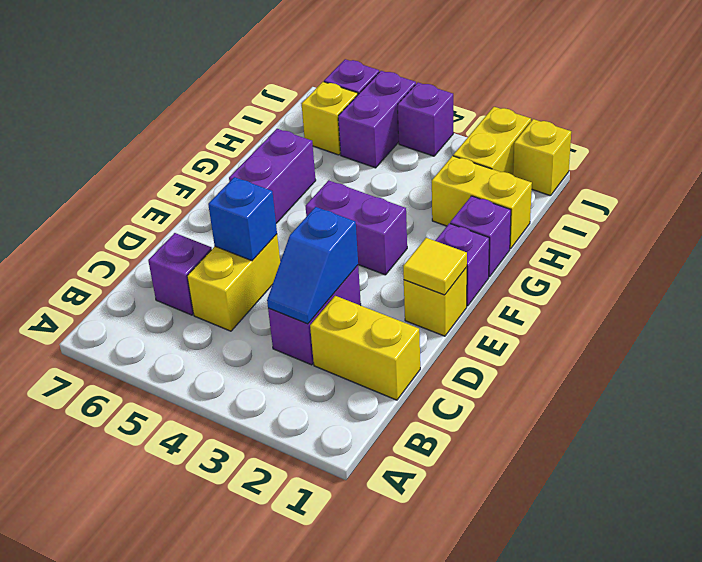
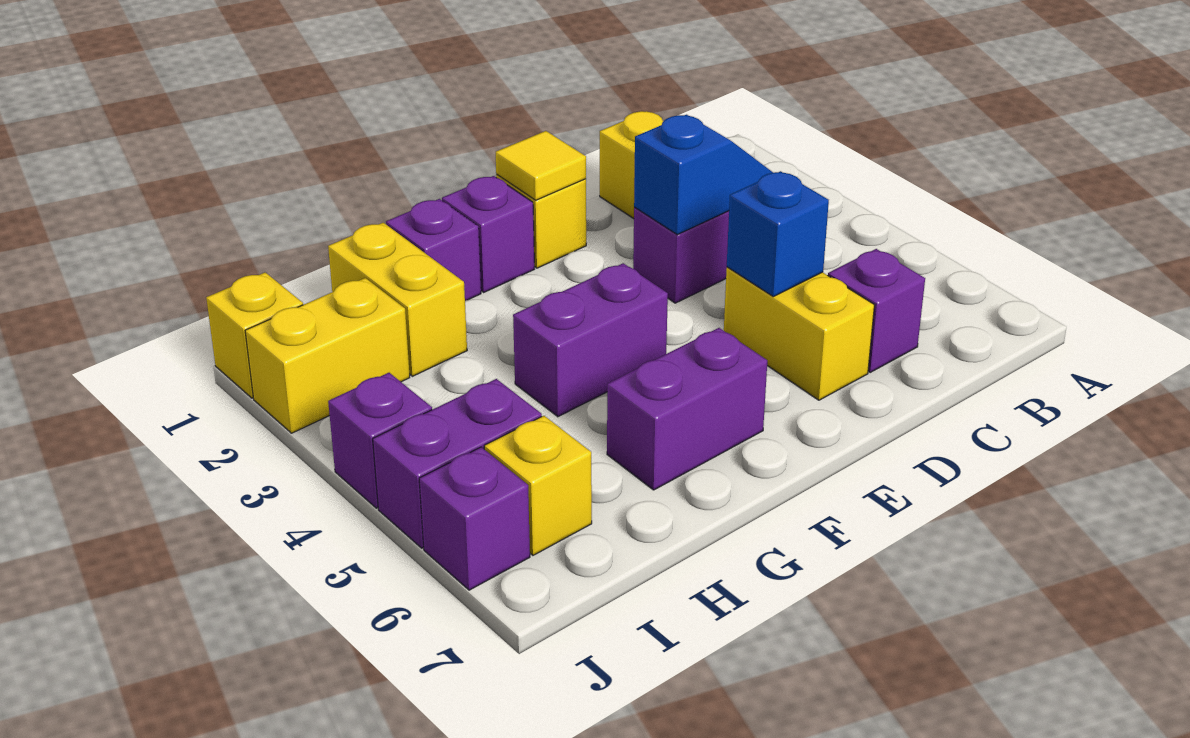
yellow brick C5:D5 level 1 -> yellow brick D5:D6 level 1
purple brick F3:F4 level 1 -> purple brick F4:G4 level 1

